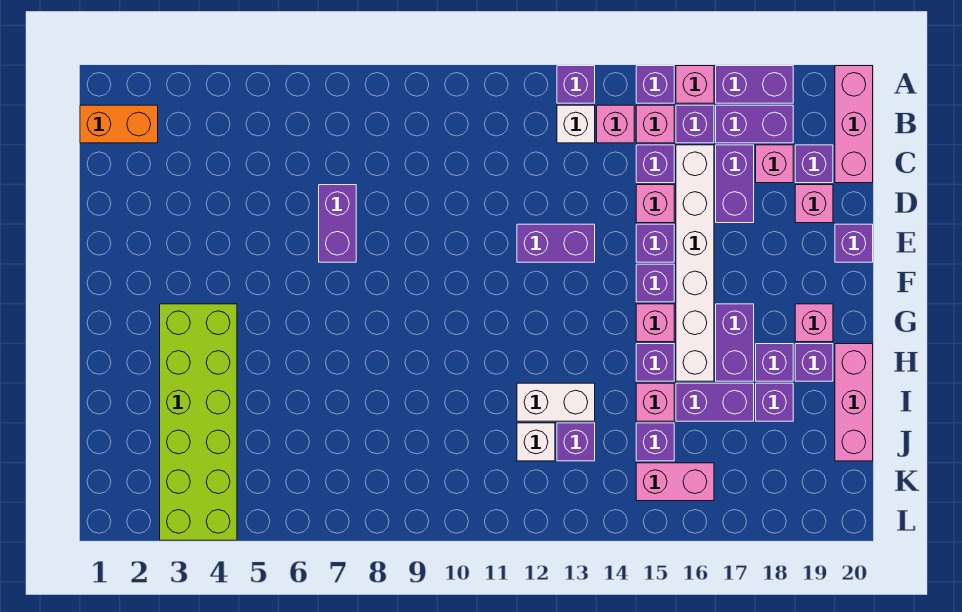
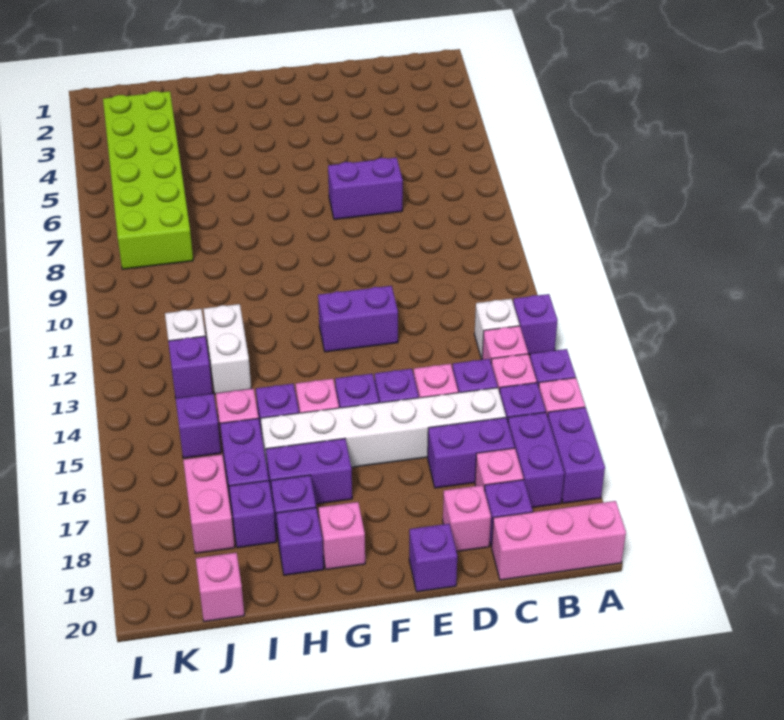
orange brick B1:B2 level 1 -> none
purple brick E12:E13 level 1 -> purple brick E12:F12 level 1
lime brick G3:L4 level 1 -> lime brick J3:K8 level 1
pink brick H20:J20 level 1 -> pink brick J20 level 1
pink brick K15:K16 level 1 -> pink brick J17:J18 level 1

